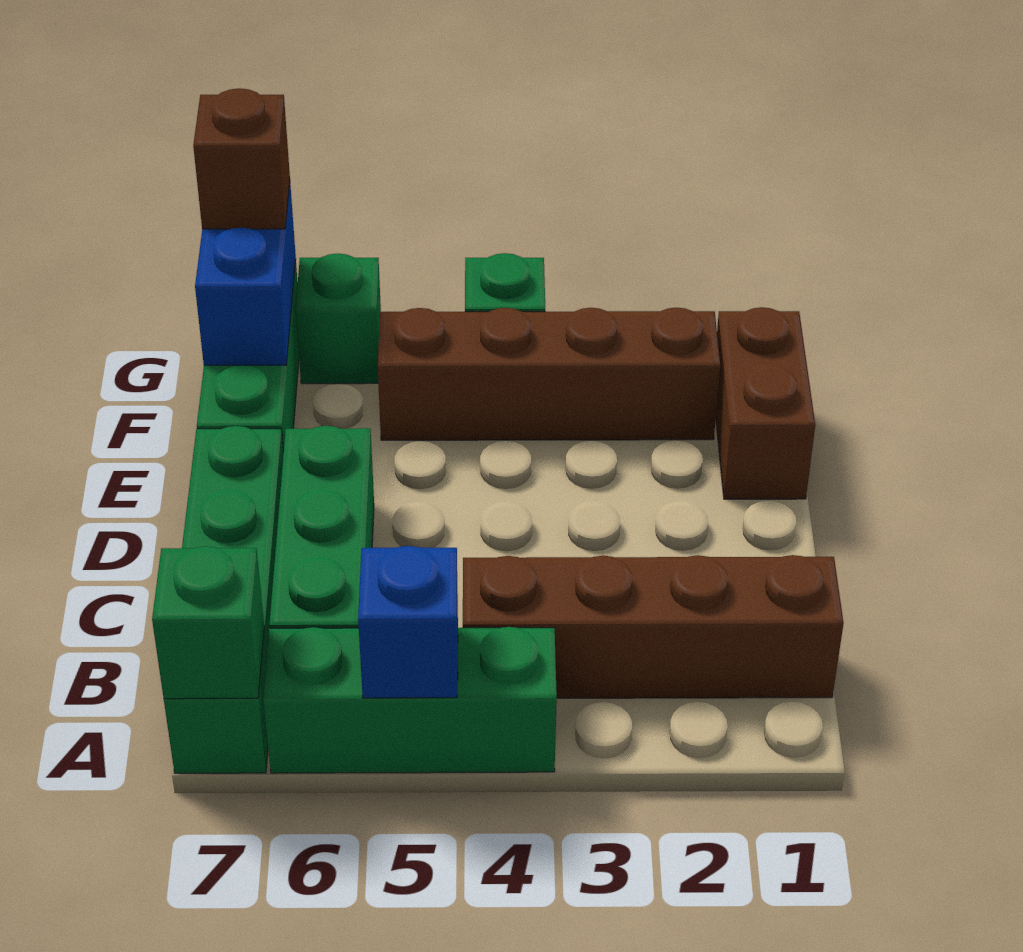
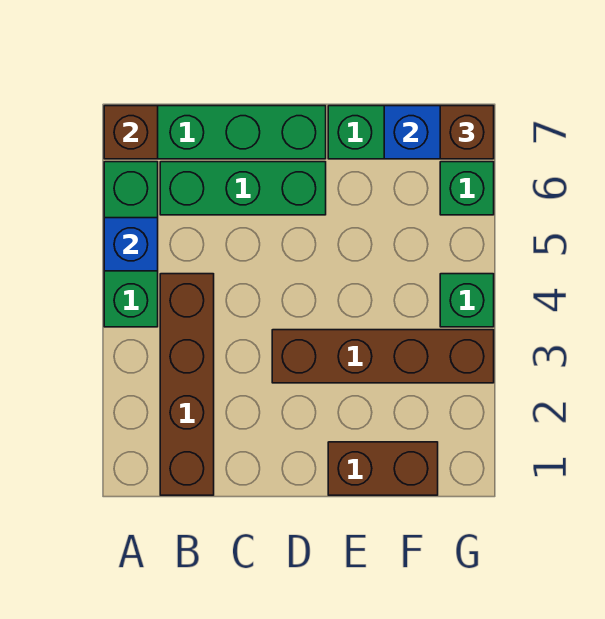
green brick A7 level 2 -> brown brick A7 level 2
brown brick F2:F5 level 1 -> brown brick D3:G3 level 1

